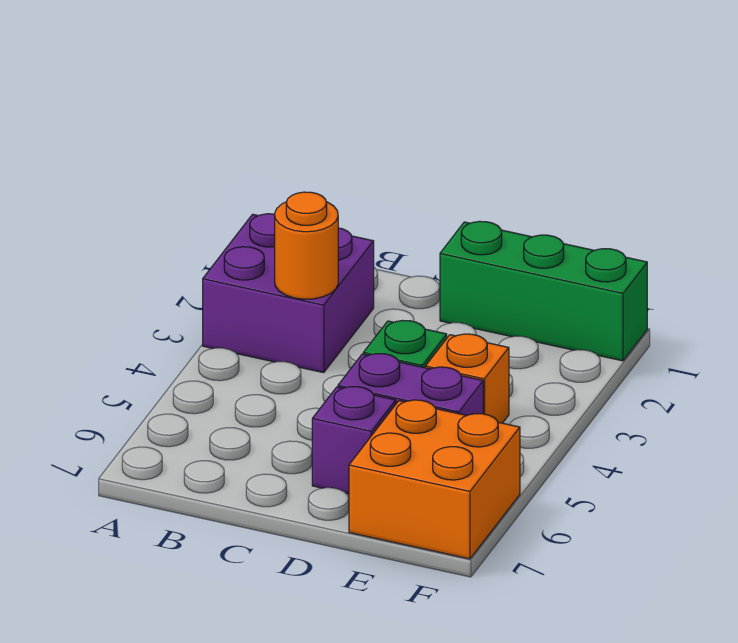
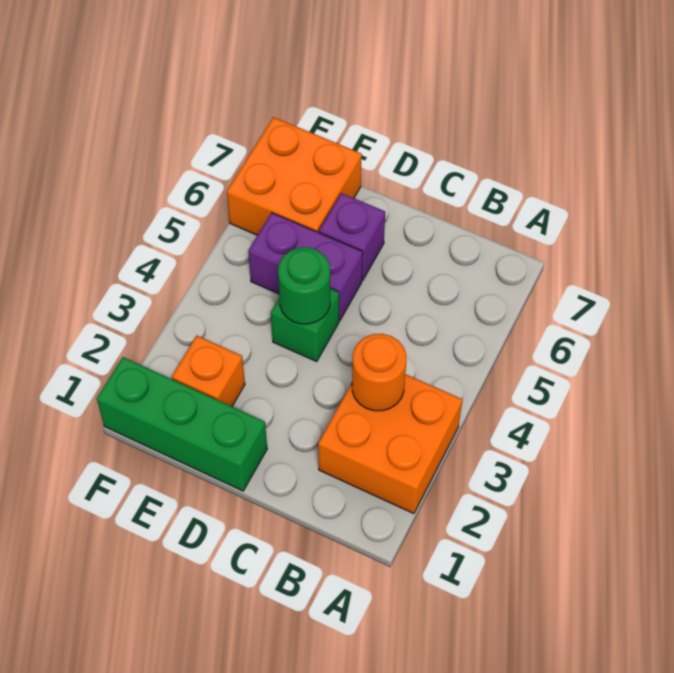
purple brick A2:B3 level 1 -> orange brick A2:B3 level 1
none -> green round brick D4 level 2
orange brick E4 level 1 -> orange brick E2 level 1

